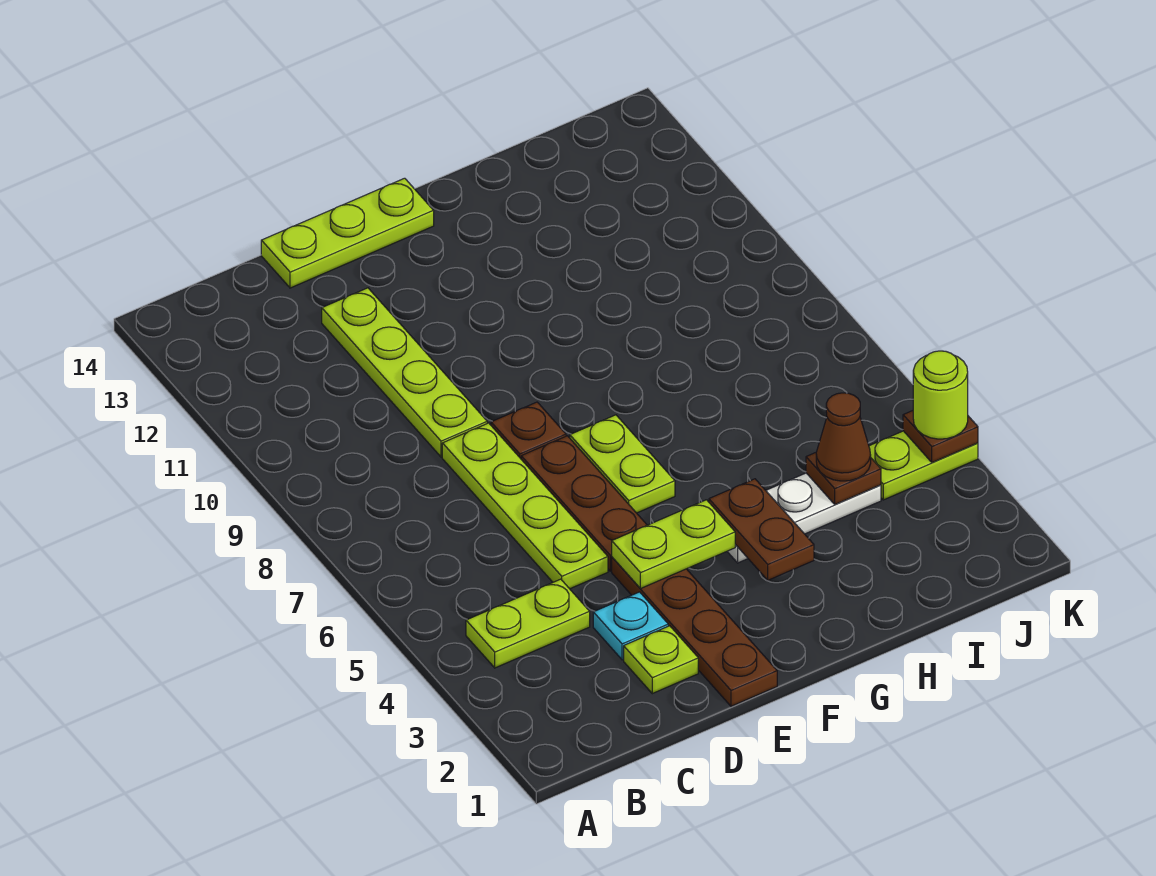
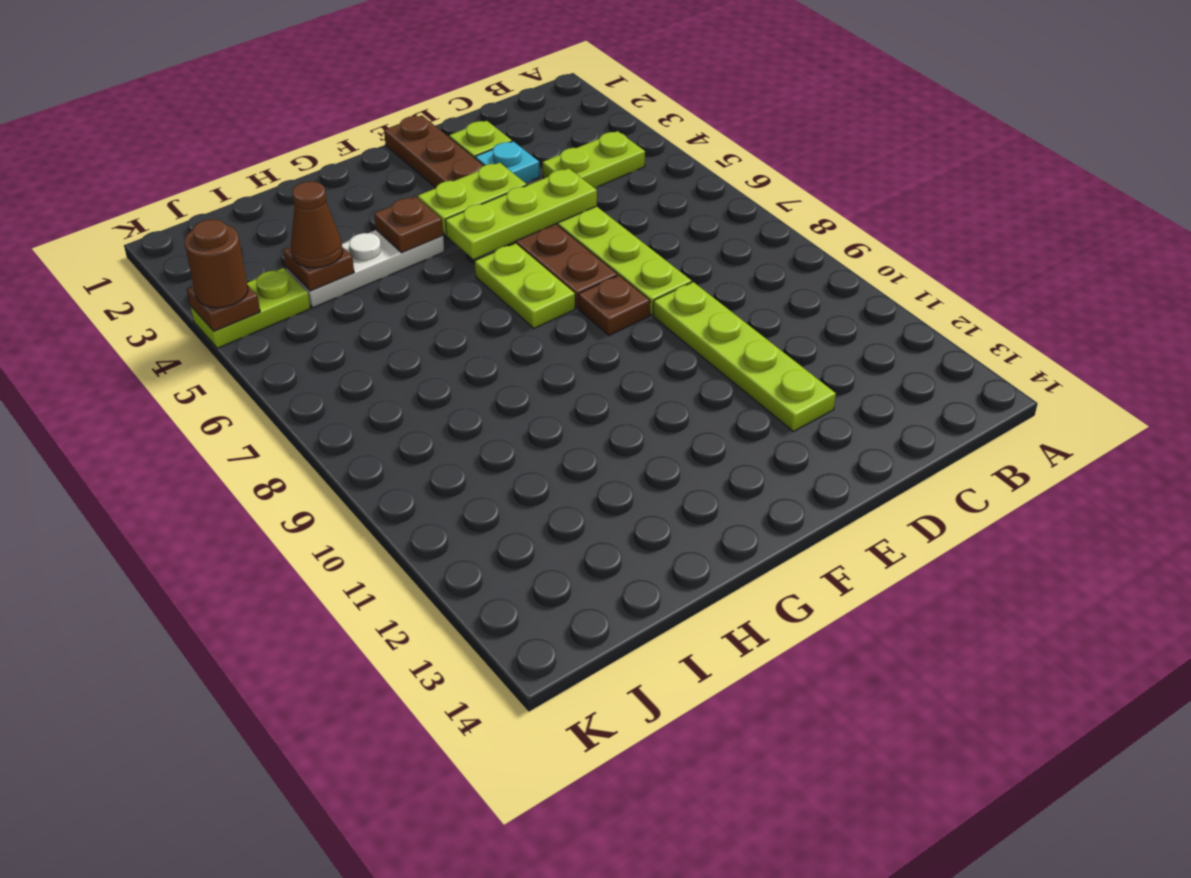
lime plate D14:F14 level 1 -> lime plate D5:F5 level 2
brown plate G3:G4 level 2 -> brown plate G4 level 2
lime round brick K4 level 3 -> brown round brick K4 level 3

